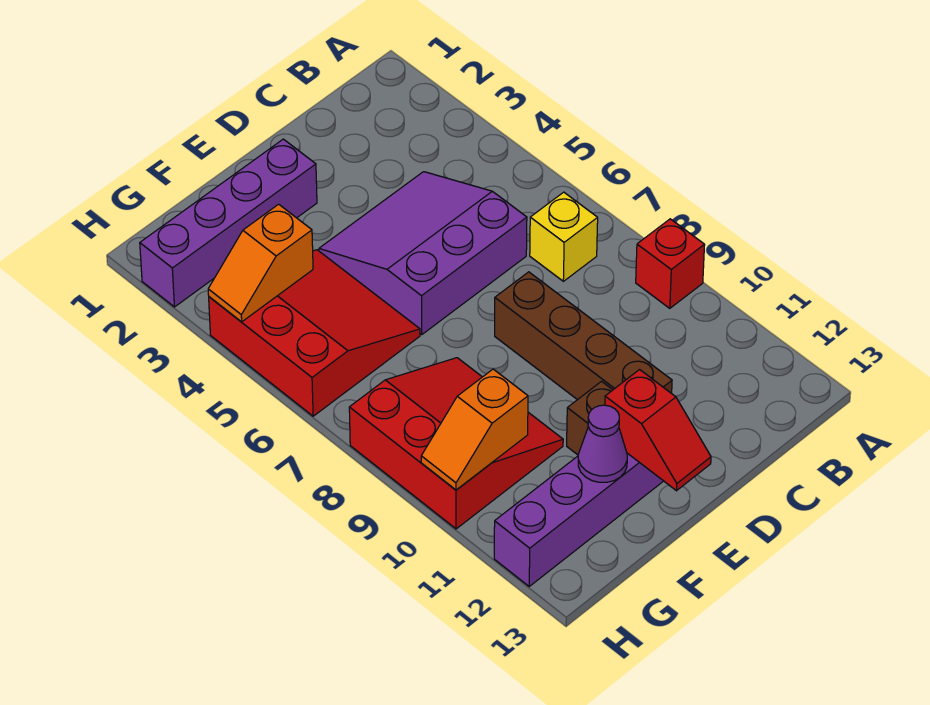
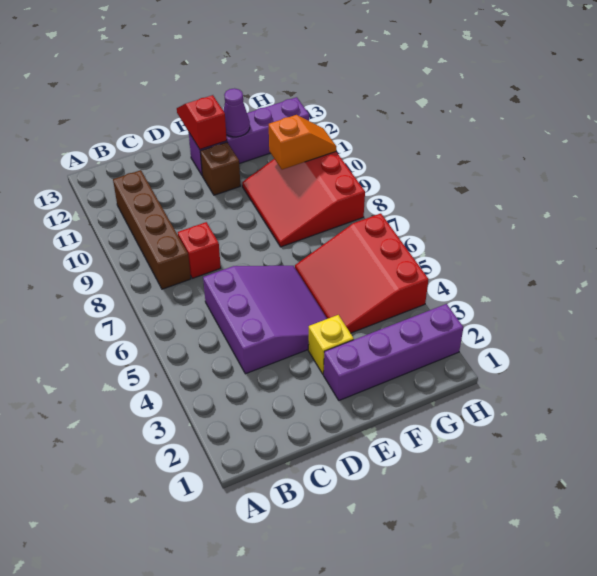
red brick A9 level 1 -> red brick C8 level 1
yellow brick B7 level 1 -> yellow brick E3 level 1
purple slope C4:E6 level 1 top 6 -> purple slope C4:E6 level 1 top C
brown brick D8:D11 level 1 -> brown brick B8:B11 level 1
orange slope G4:H4 level 2 top G -> none

